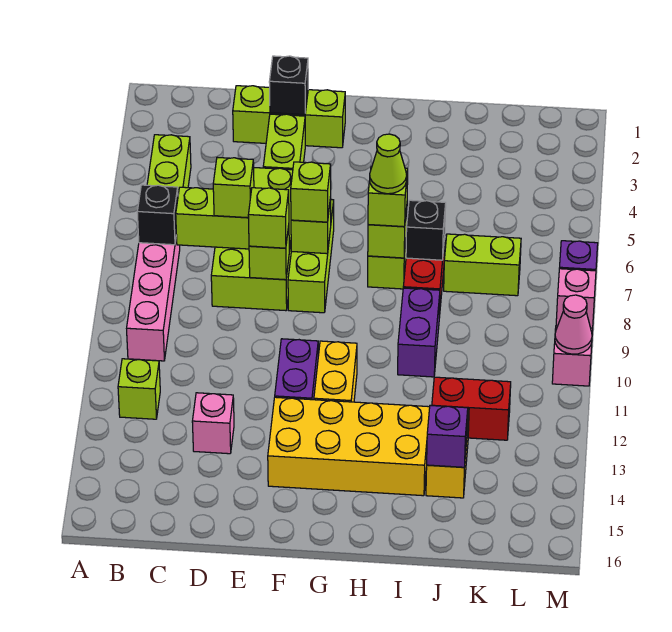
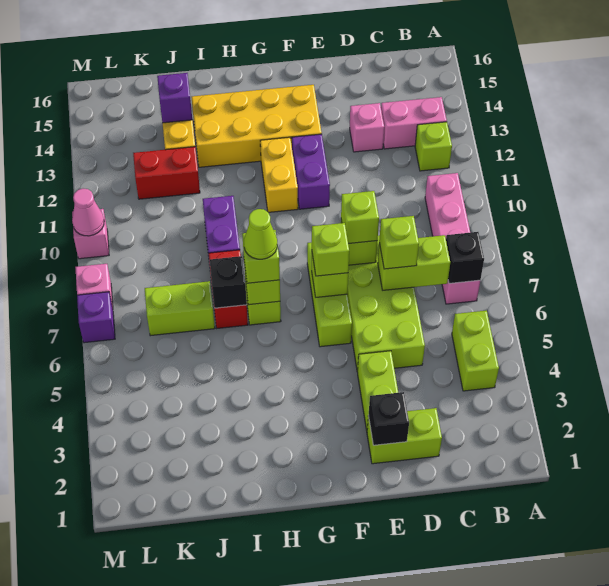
none -> pink brick B13:C13 level 1
lime brick D2:F2 level 1 -> lime brick D2:E2 level 1

